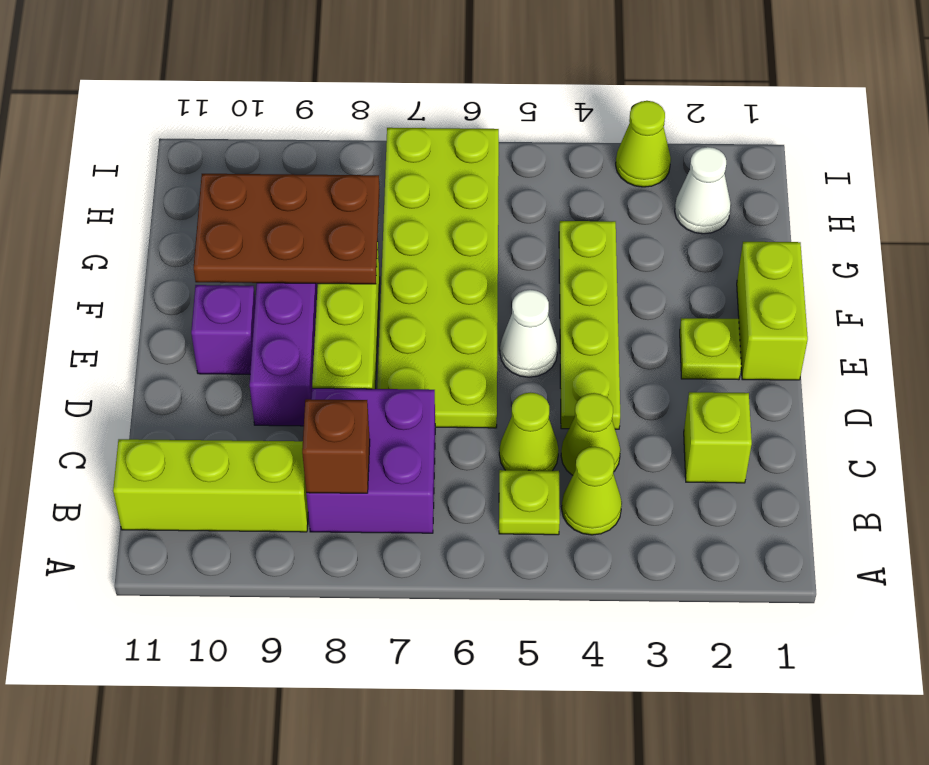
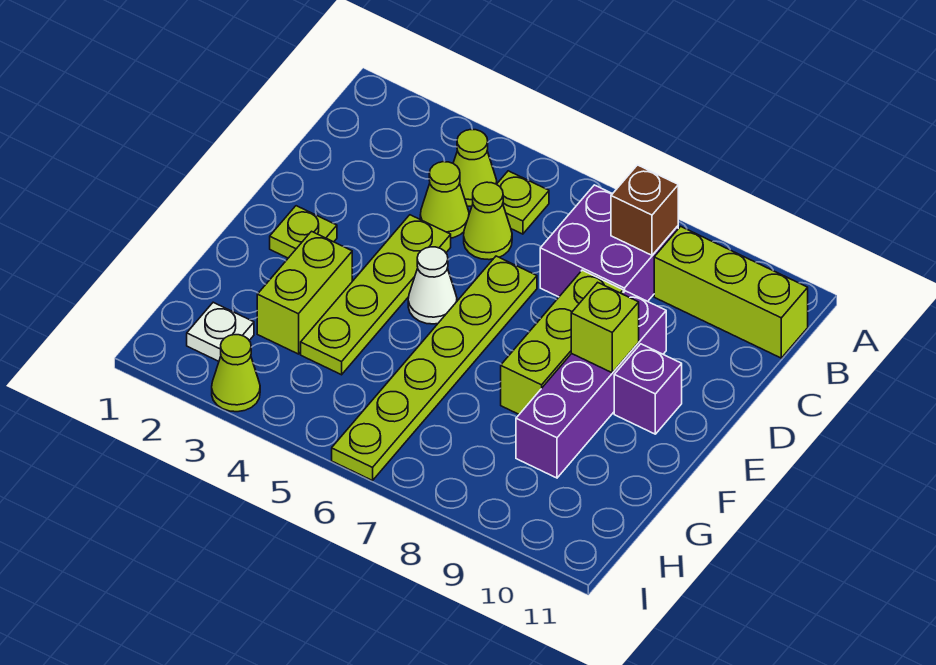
lime brick C2 level 1 -> lime brick E9 level 2
lime plate D6:I7 level 1 -> lime plate D6:I6 level 1
lime brick E1:F1 level 1 -> lime brick F3:G3 level 1
brown plate F8:G10 level 2 -> none
white cone H2 level 1 -> white plate H2 level 1

